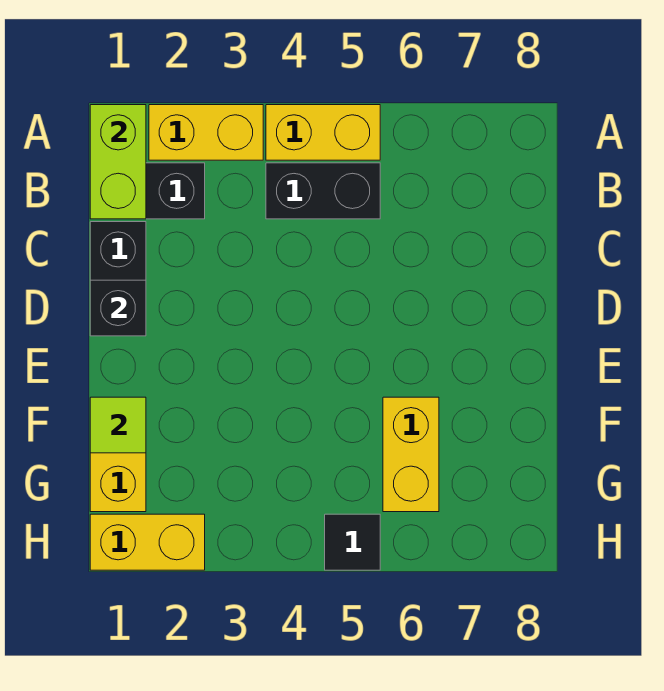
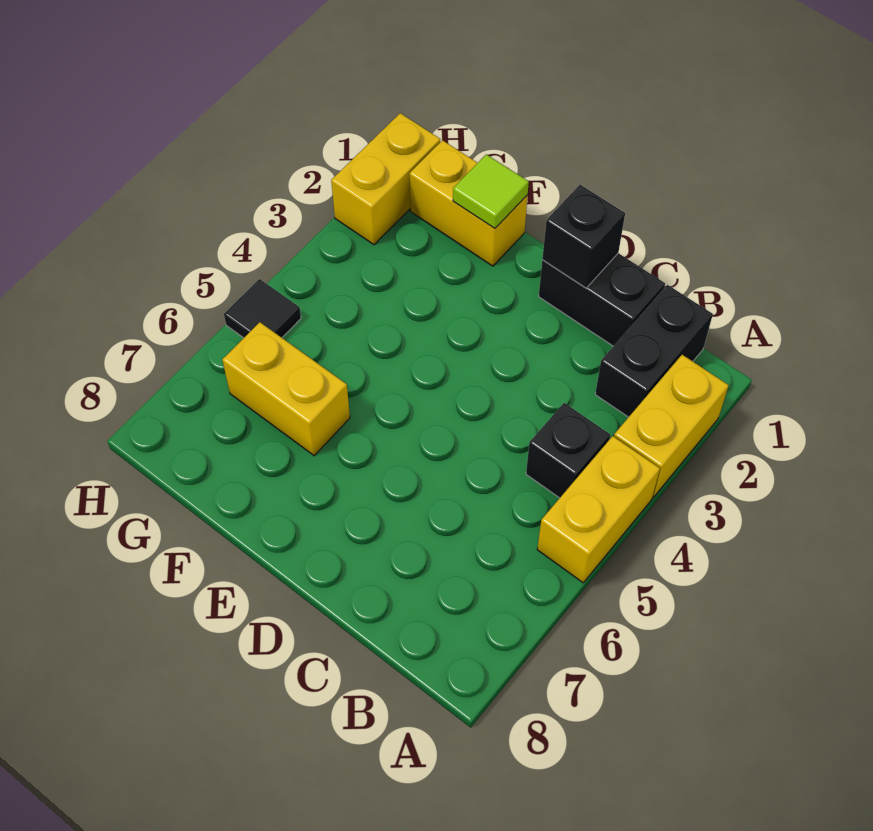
lime brick A1:B1 level 2 -> none
black brick B4:B5 level 1 -> black brick B4 level 1

